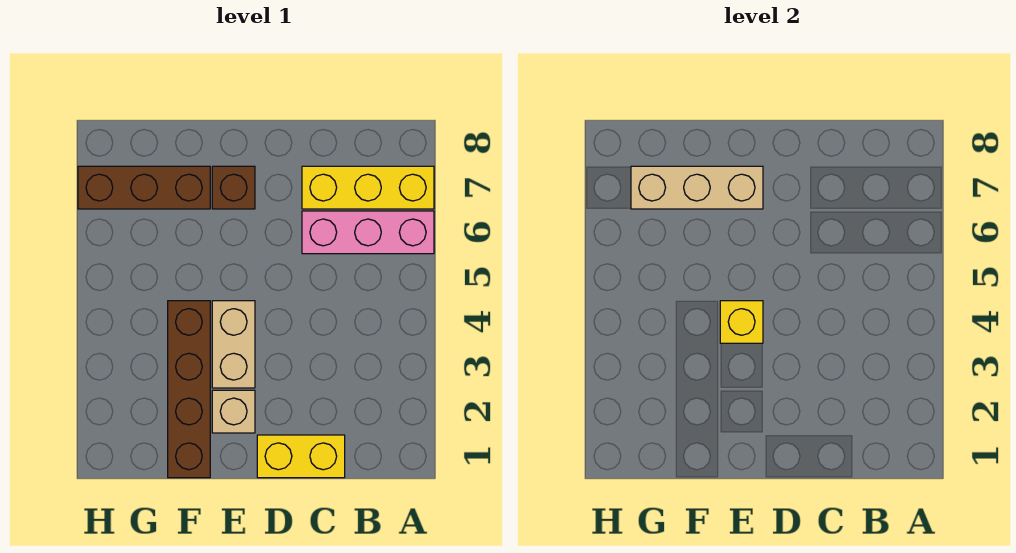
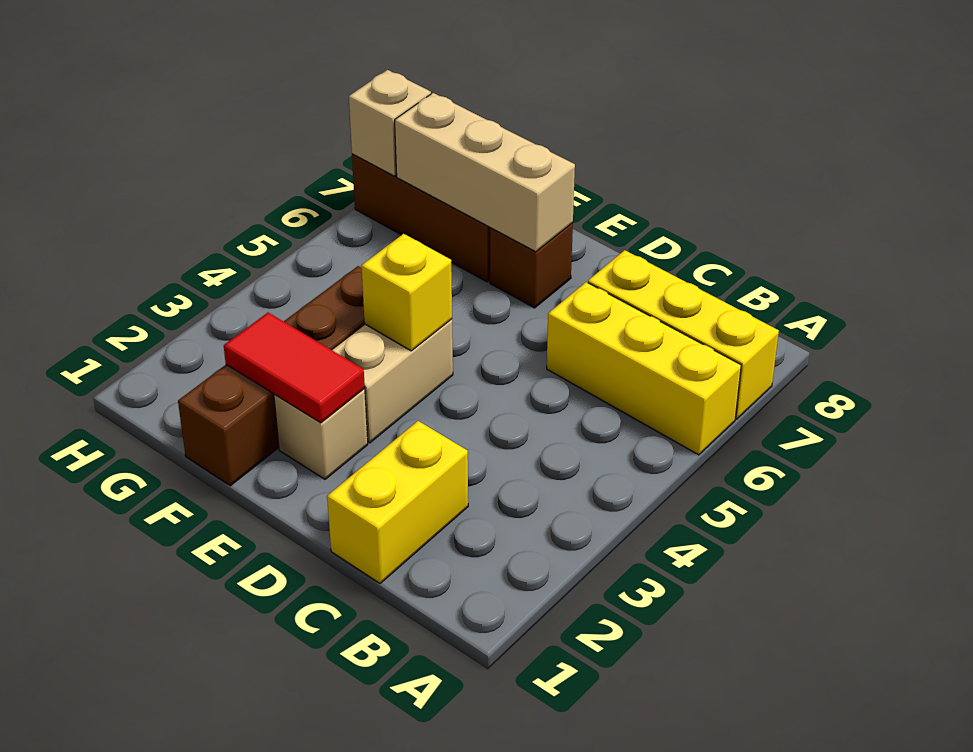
pink brick A6:C6 level 1 -> yellow brick A6:C6 level 1
yellow brick C1:D1 level 1 -> yellow brick C1:C2 level 1
none -> red tile E2:F2 level 2
none -> tan brick H7 level 2

